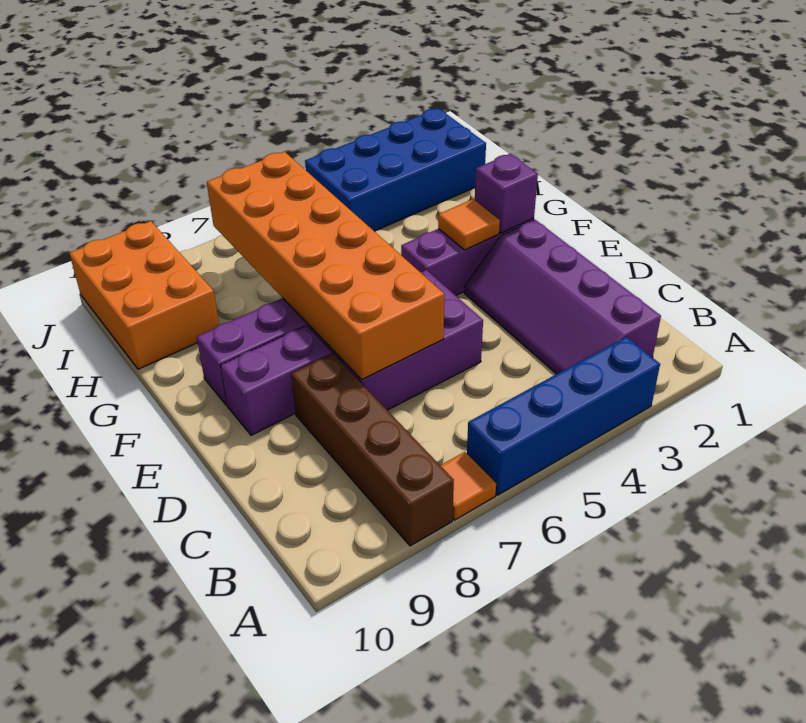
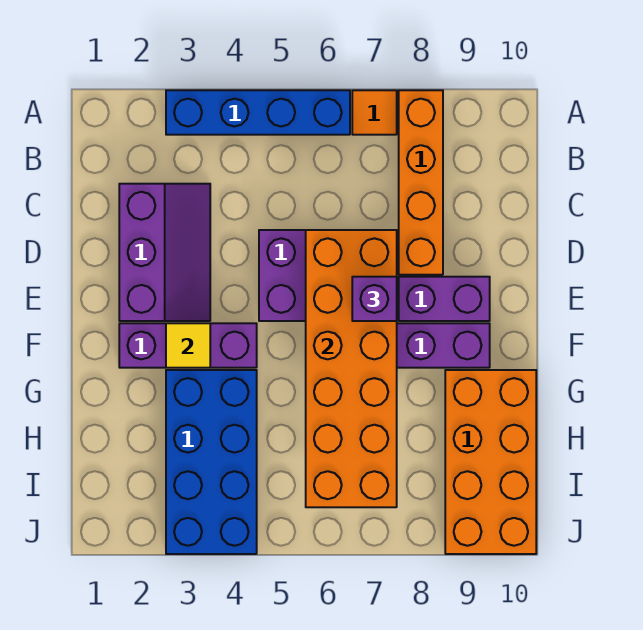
brown brick A8:D8 level 1 -> orange brick A8:D8 level 1
purple slope B2:E3 level 1 top 2 -> purple slope C2:E3 level 1 top 2
purple brick F2 level 2 -> purple brick E7 level 3
orange tile F3 level 2 -> yellow tile F3 level 2
orange brick H9:J10 level 1 -> orange brick G9:J10 level 1
blue brick I1:J4 level 1 -> blue brick G3:J4 level 1

